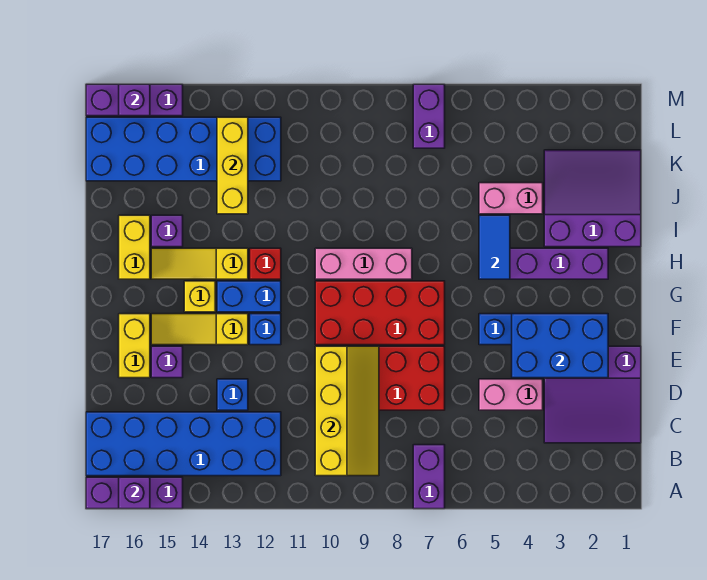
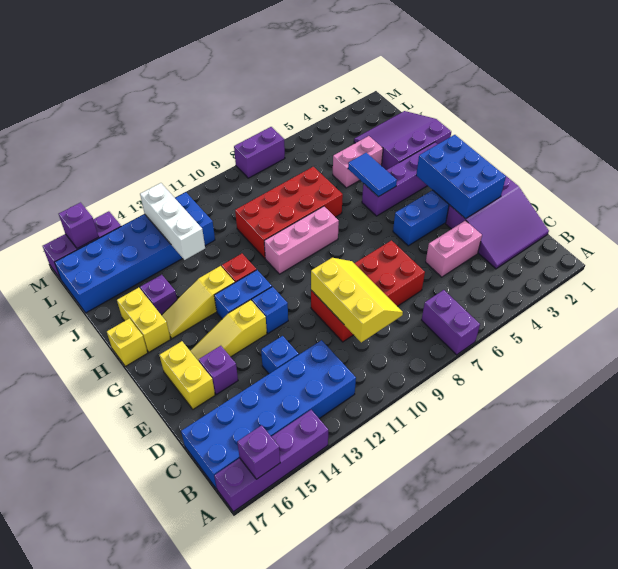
purple brick A15:A17 level 1 -> purple brick A14:A17 level 1
yellow slope B9:E10 level 2 top 10 -> yellow slope C9:E10 level 2 top 10
blue brick E2:F4 level 2 -> blue brick E2:G3 level 2
red brick F7:G10 level 1 -> red brick I7:J10 level 1
yellow brick G14 level 1 -> yellow brick H17 level 1
yellow brick J13:L13 level 2 -> white brick J13:L13 level 2
purple brick L7:M7 level 1 -> purple brick M7:M8 level 1

